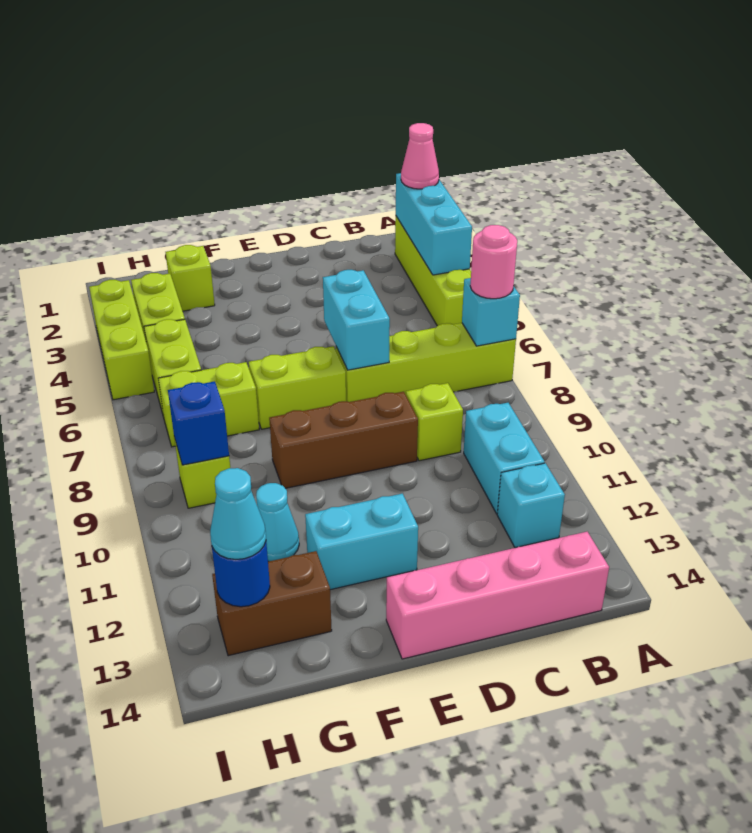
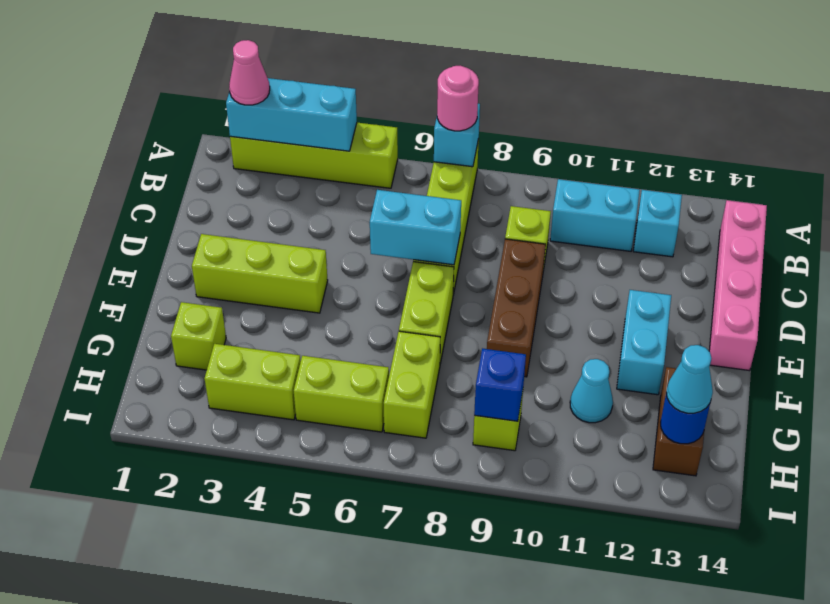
lime brick I3:I5 level 1 -> lime brick E2:E4 level 1

